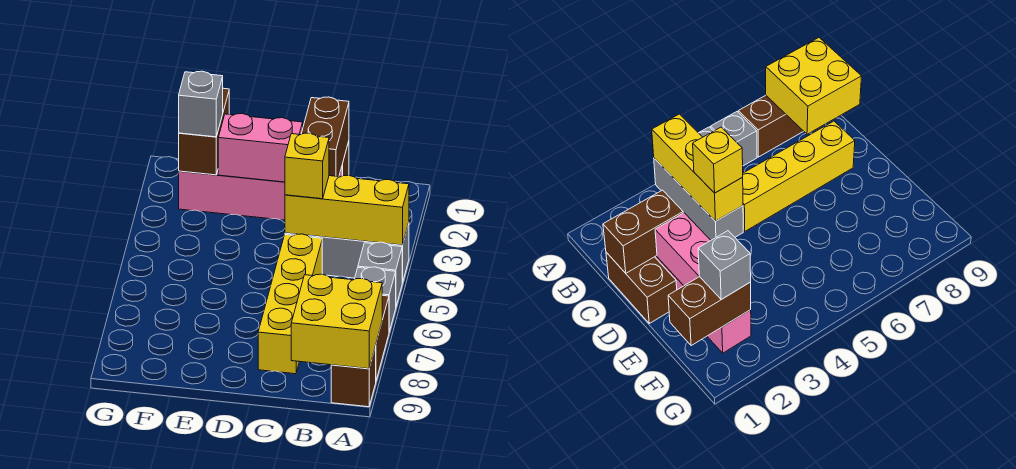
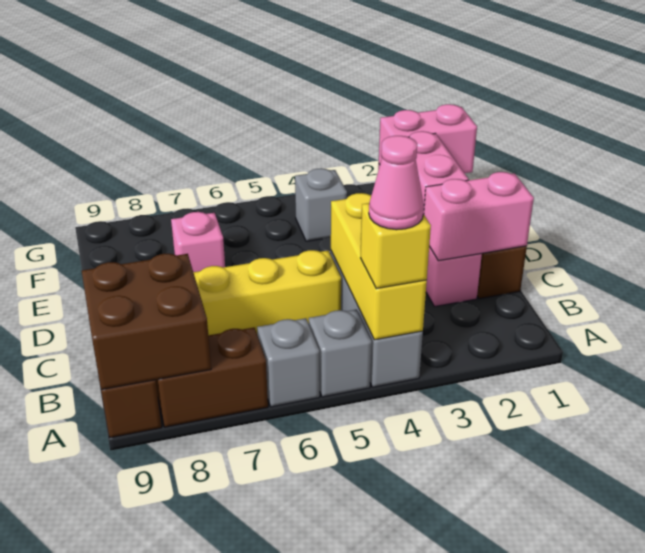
none -> pink cone A4 level 4
yellow brick A8:B9 level 2 -> brown brick A8:B9 level 2
brown brick C1:C2 level 2 -> pink brick C1:C2 level 2
yellow brick C4 level 3 -> yellow brick A4 level 3
none -> pink brick E7 level 1
brown brick F1:F2 level 2 -> pink brick F1:F2 level 2
grey brick F2 level 3 -> grey brick F4 level 1

